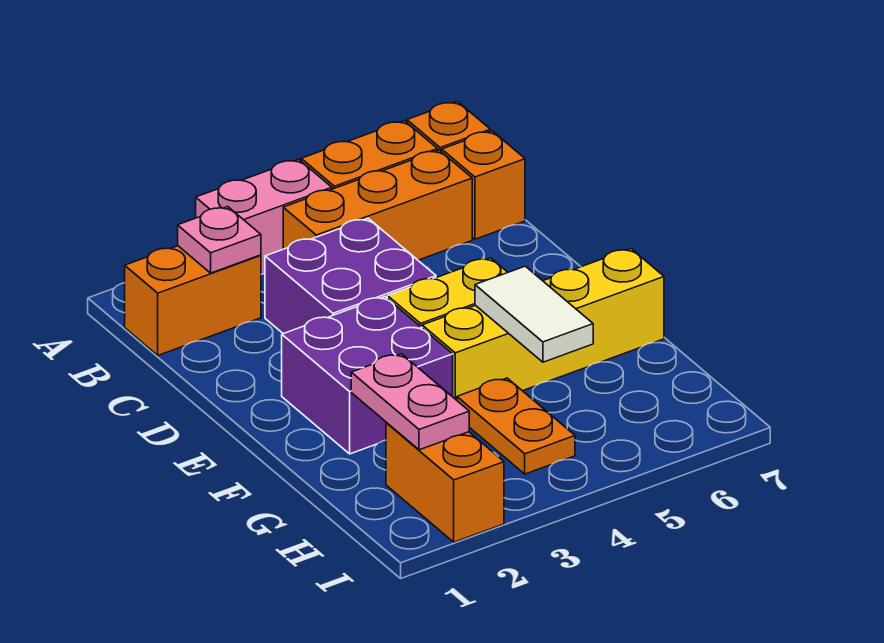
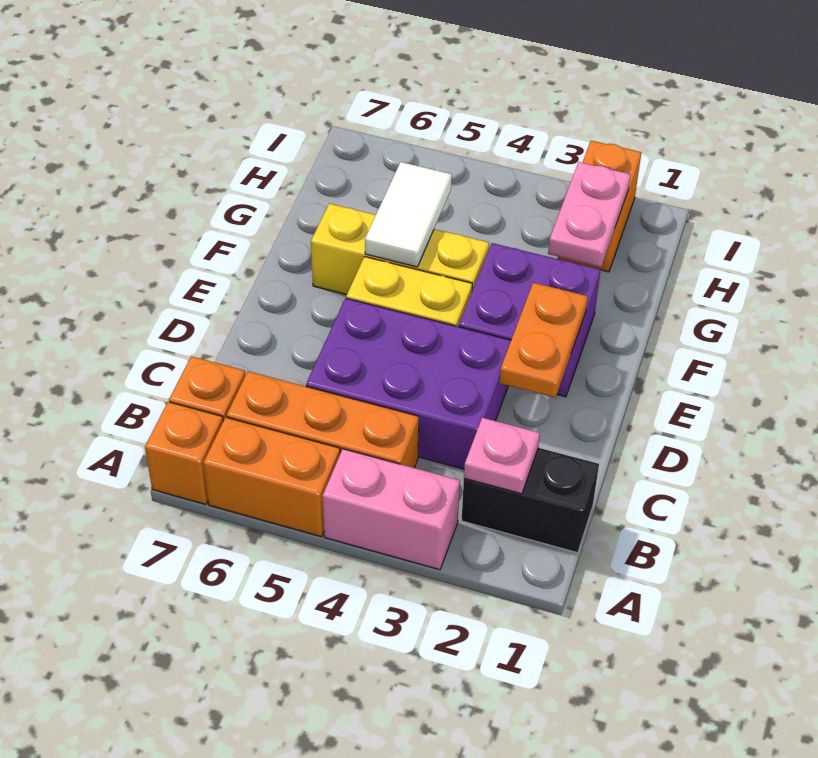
orange brick B1:B2 level 1 -> black brick B1:B2 level 1
purple brick C3:D4 level 1 -> purple brick C3:D5 level 1
yellow brick F4:F7 level 1 -> yellow brick F4:F6 level 1
orange plate G4:H4 level 1 -> orange plate D2:E2 level 2

